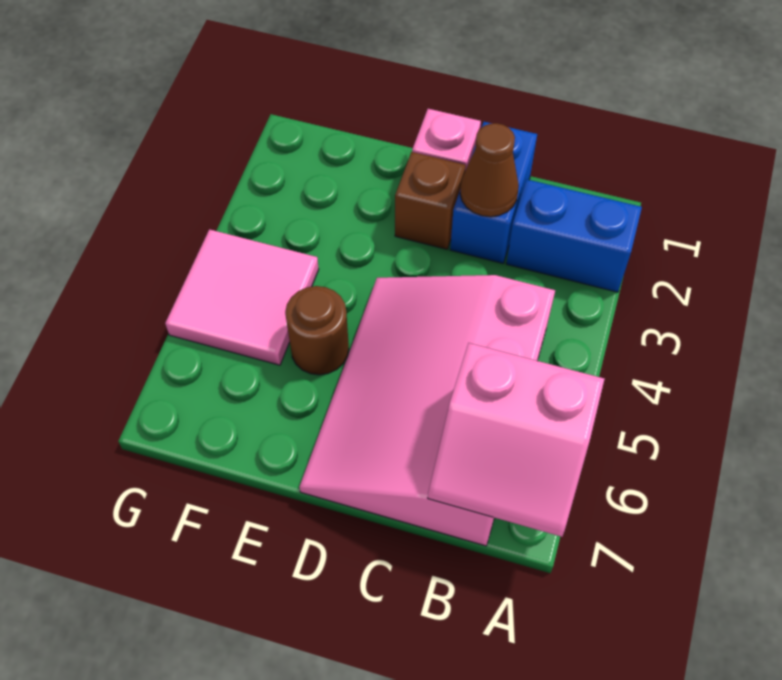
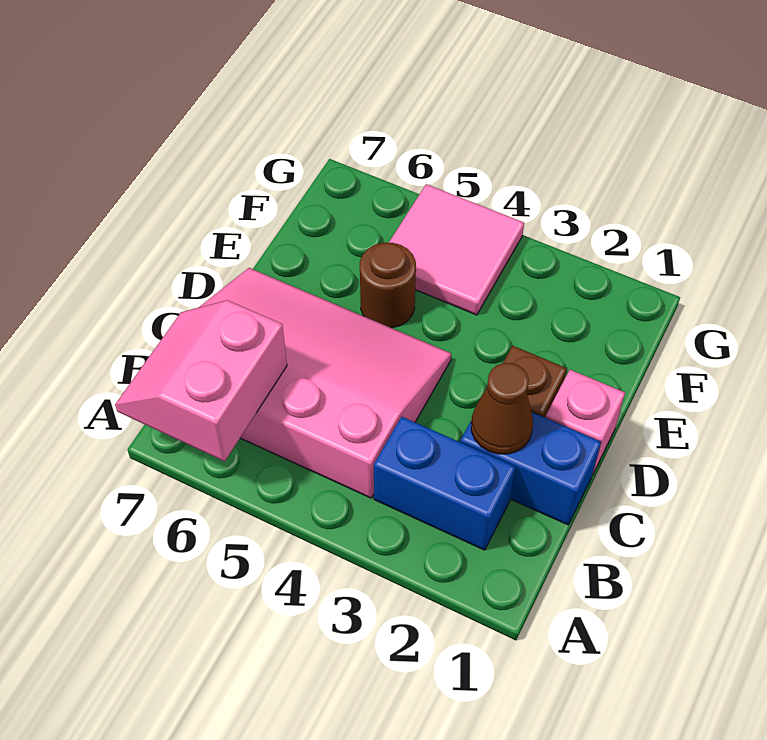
blue brick A2:B2 level 1 -> blue brick B2:B3 level 1

